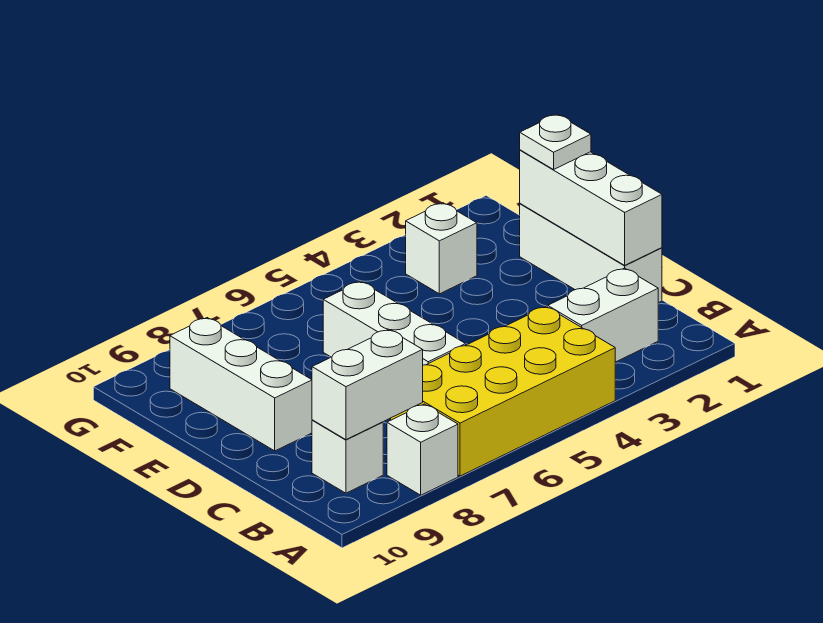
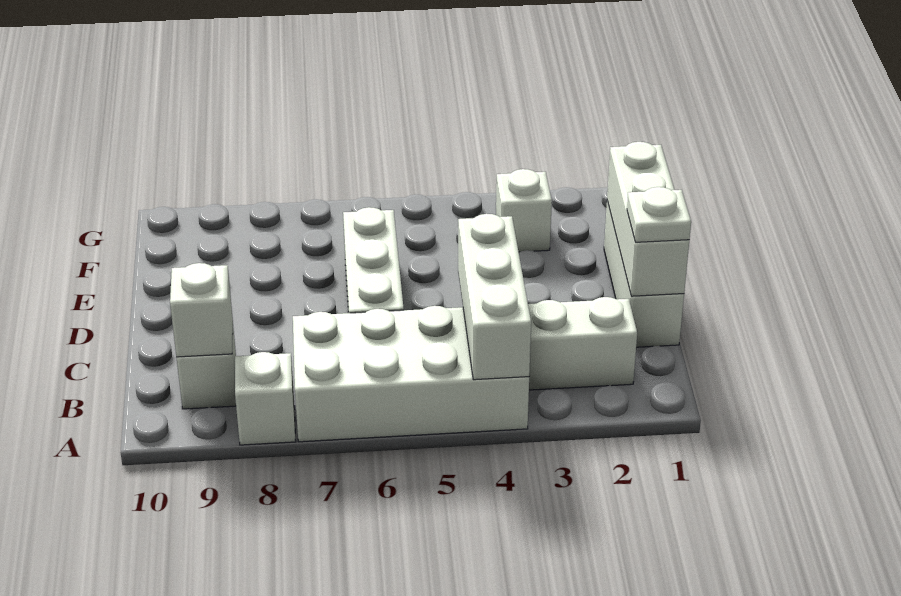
yellow brick A4:B7 level 1 -> white brick A4:B7 level 1
white brick B8:B9 level 2 -> white brick B9 level 2
white brick D9:F9 level 1 -> white brick A4:C4 level 2
white plate E1 level 3 -> white plate C1 level 3

